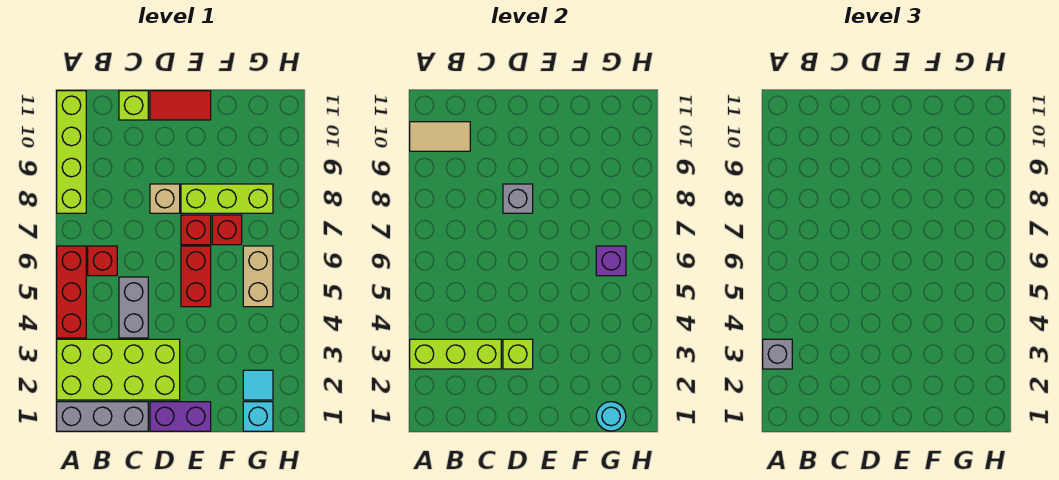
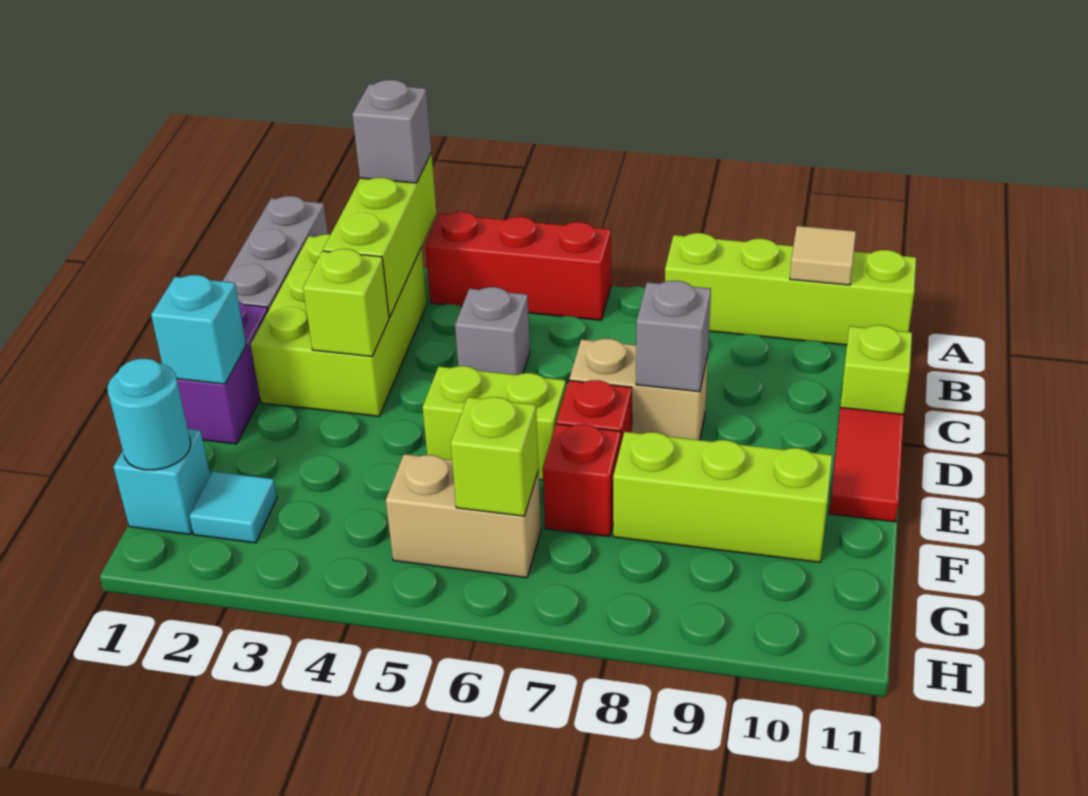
lime brick A2:D3 level 1 -> lime brick B2:D3 level 1
tan tile A10:B10 level 2 -> tan tile A10 level 2
red brick B6 level 1 -> none
grey brick C4:C5 level 1 -> grey brick C5 level 1
tan brick D8 level 1 -> tan brick D7:D8 level 1
none -> cyan brick E1 level 2
red brick E5:E6 level 1 -> lime brick E5:E6 level 1
lime brick E8:G8 level 1 -> lime brick F8:F10 level 1
purple brick G6 level 2 -> lime brick G6 level 2

